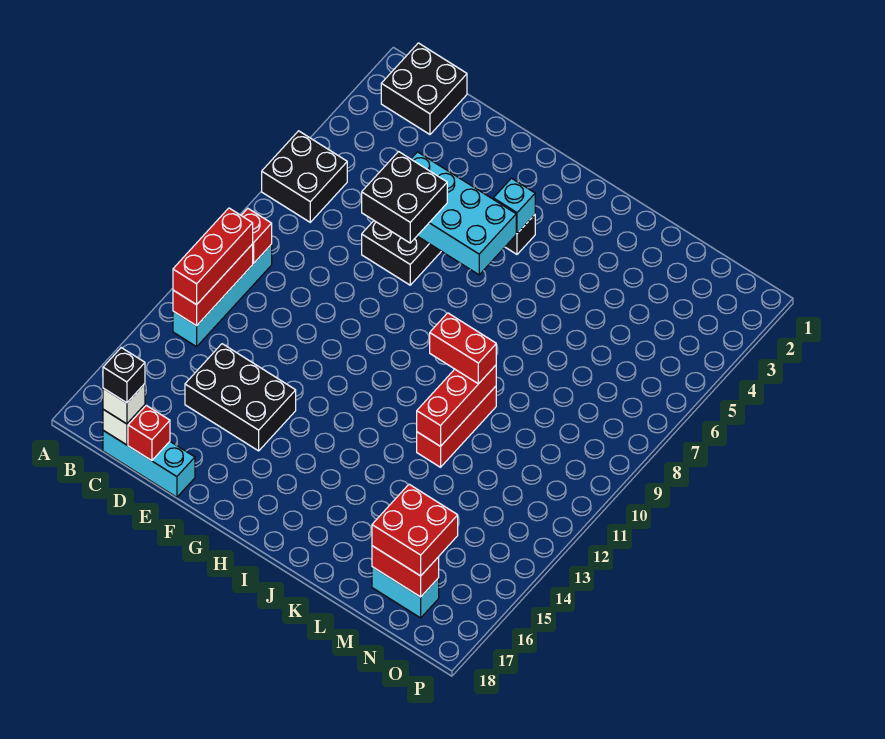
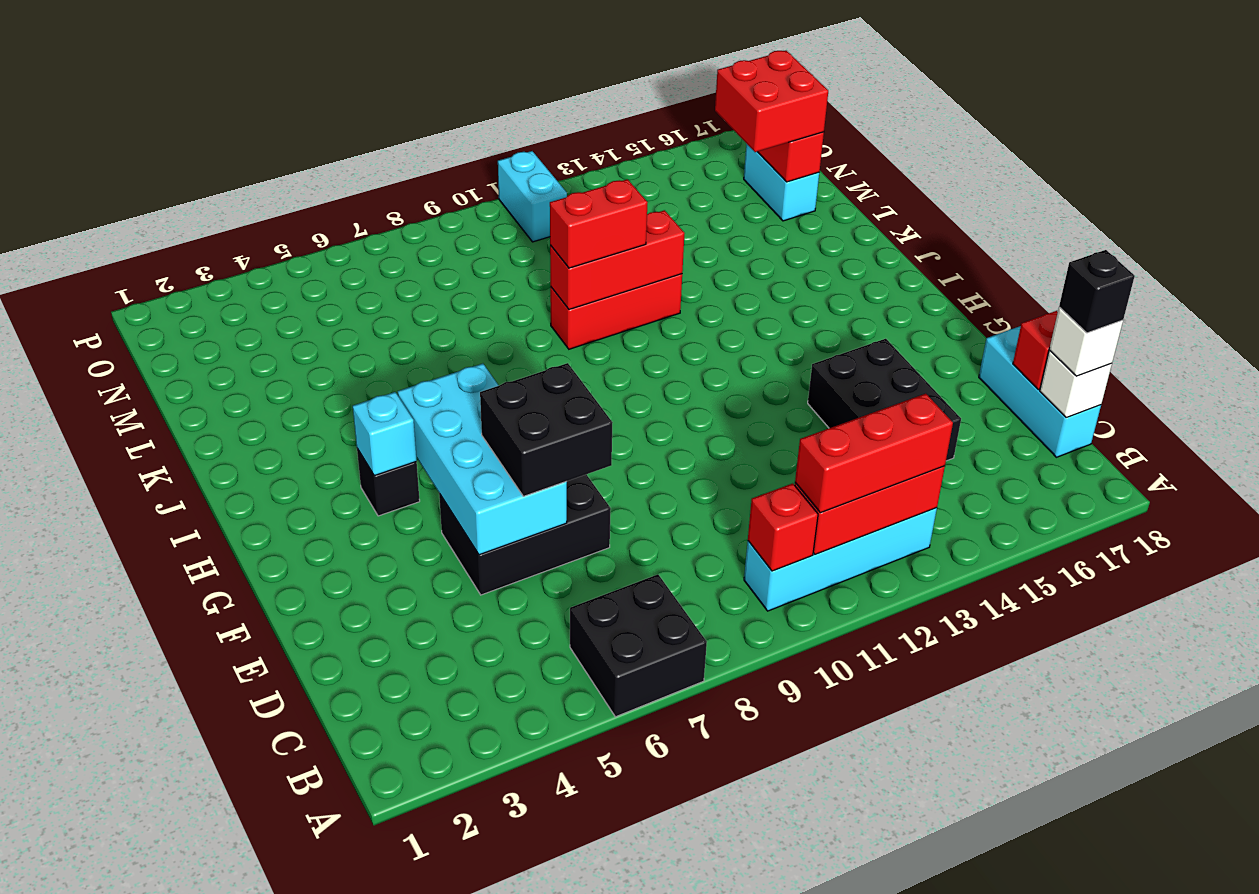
black brick B1:C2 level 1 -> none
red brick J10:K10 level 3 -> red brick K10:K11 level 3
none -> cyan brick O11:P11 level 1

